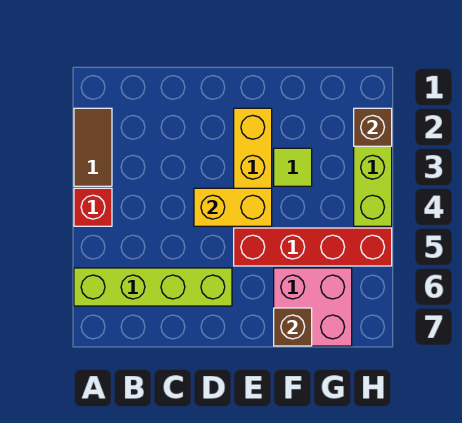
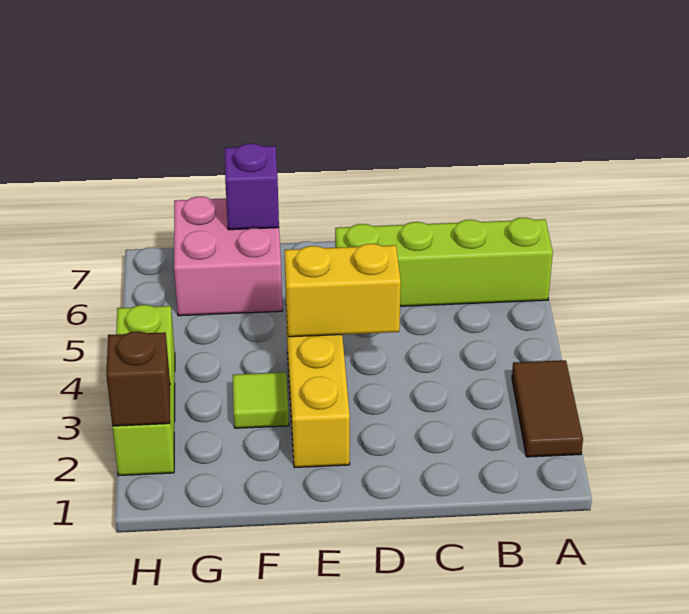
red brick A4 level 1 -> none
red brick E5:H5 level 1 -> none
brown brick F7 level 2 -> purple brick F7 level 2

